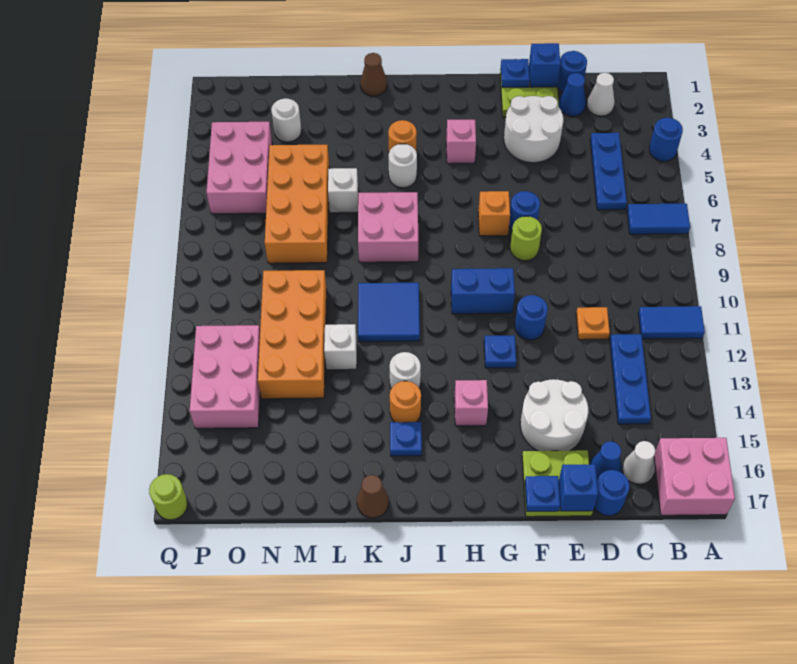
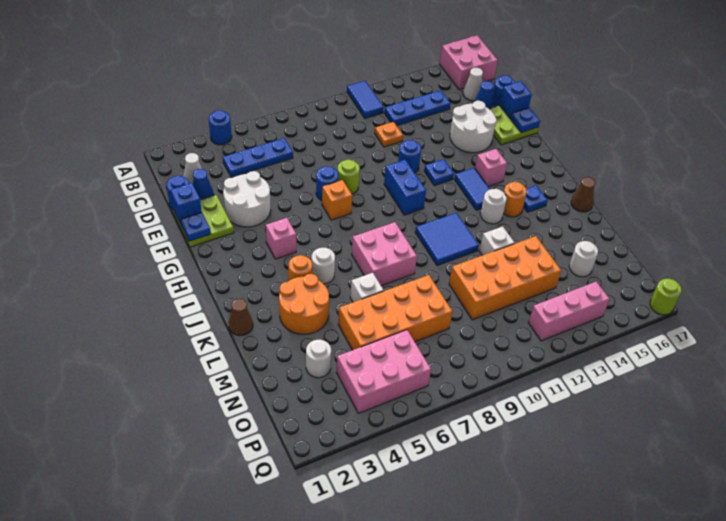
blue tile A7:B7 level 1 -> blue tile H13:I13 level 1
none -> orange round brick K3:L4 level 1
none -> white round brick N15 level 1
pink brick O12:P14 level 1 -> pink brick P12:P14 level 1

